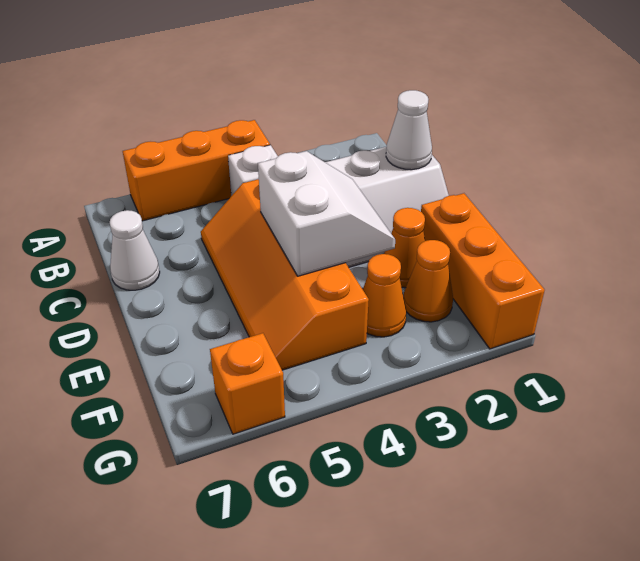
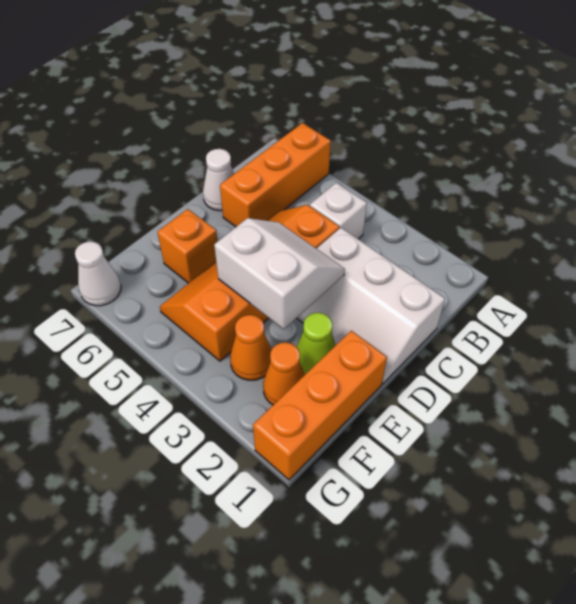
orange brick A4:A6 level 1 -> orange brick A6:C6 level 1
white cone C1 level 2 -> white cone G7 level 1
white slope D3:E4 level 2 top 4 -> white slope D3:E4 level 2 top E
orange cone E2 level 1 -> lime cone E2 level 1
orange brick G6 level 1 -> orange brick E6 level 1

